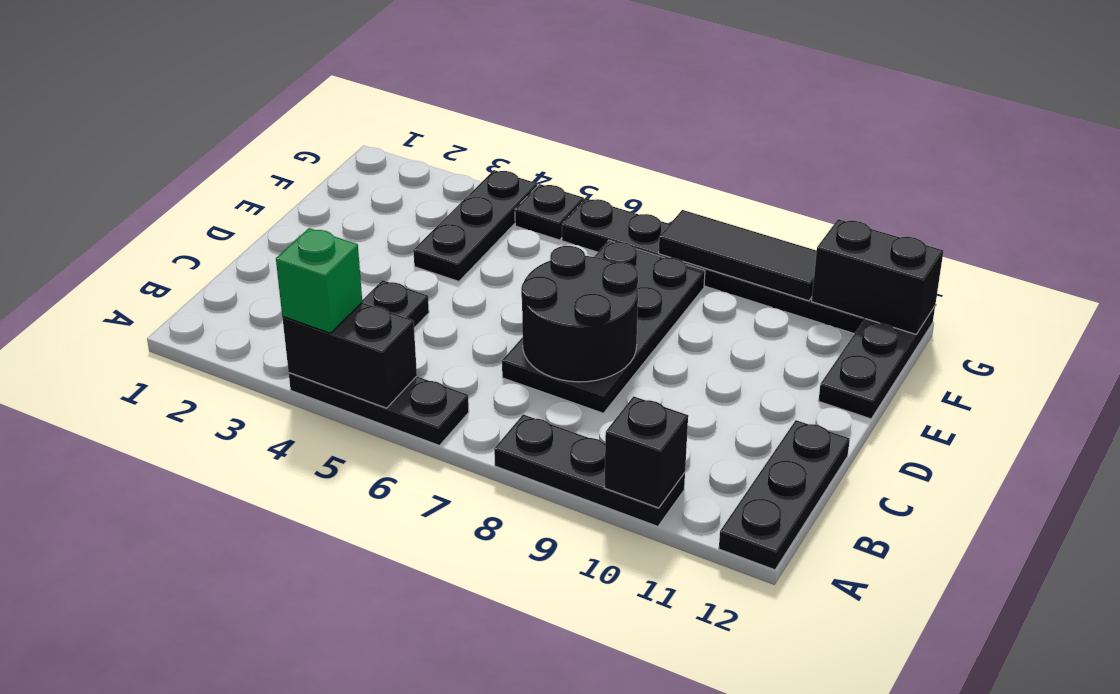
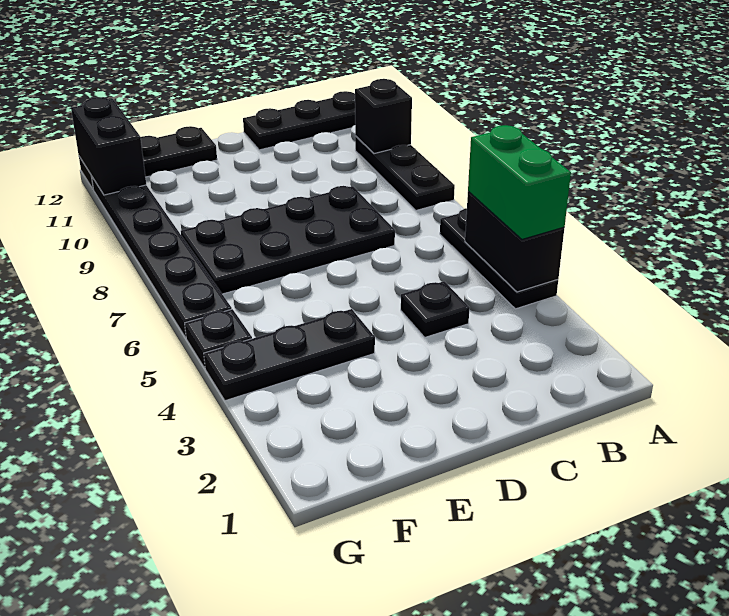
green brick A4 level 3 -> green brick A4:A5 level 3
black round brick C7:D8 level 2 -> none
black tile G8:G10 level 2 -> none

